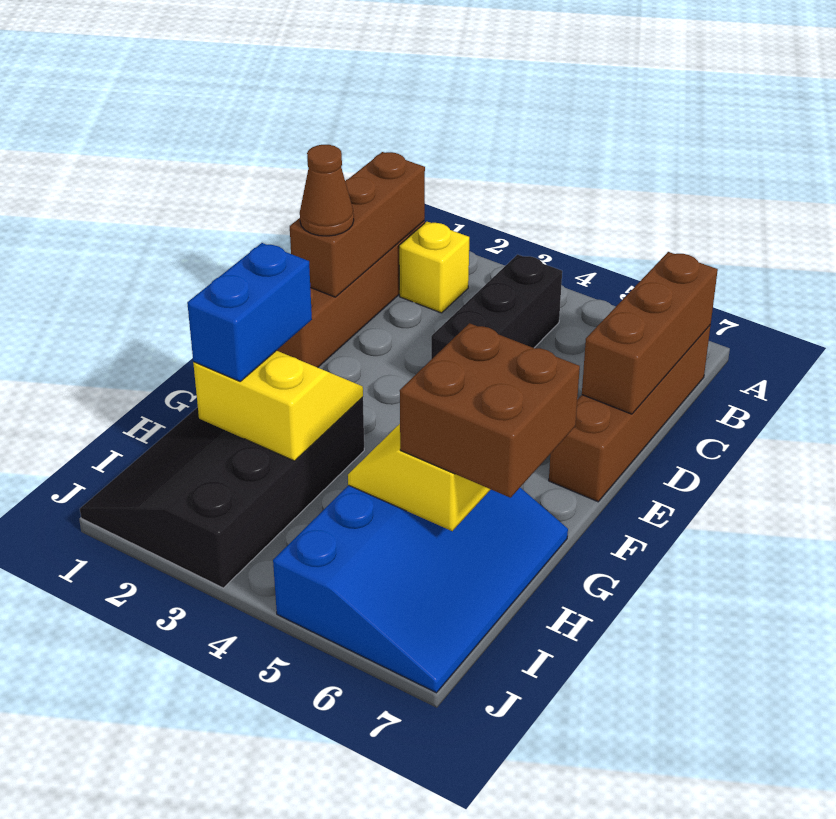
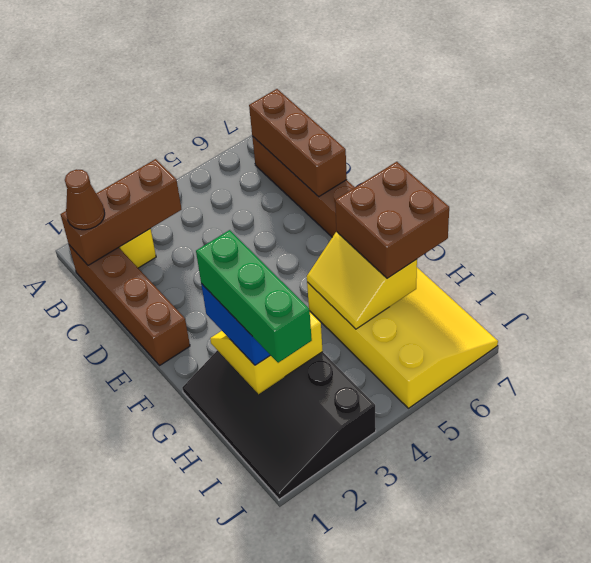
brown brick B1:D1 level 2 -> brown brick B1:B3 level 2
black brick B4:D4 level 1 -> none
brown cone D1 level 3 -> brown cone B1 level 3
none -> green brick G2:I2 level 4
blue slope G5:J7 level 1 top 5 -> yellow slope G5:J7 level 1 top 5

